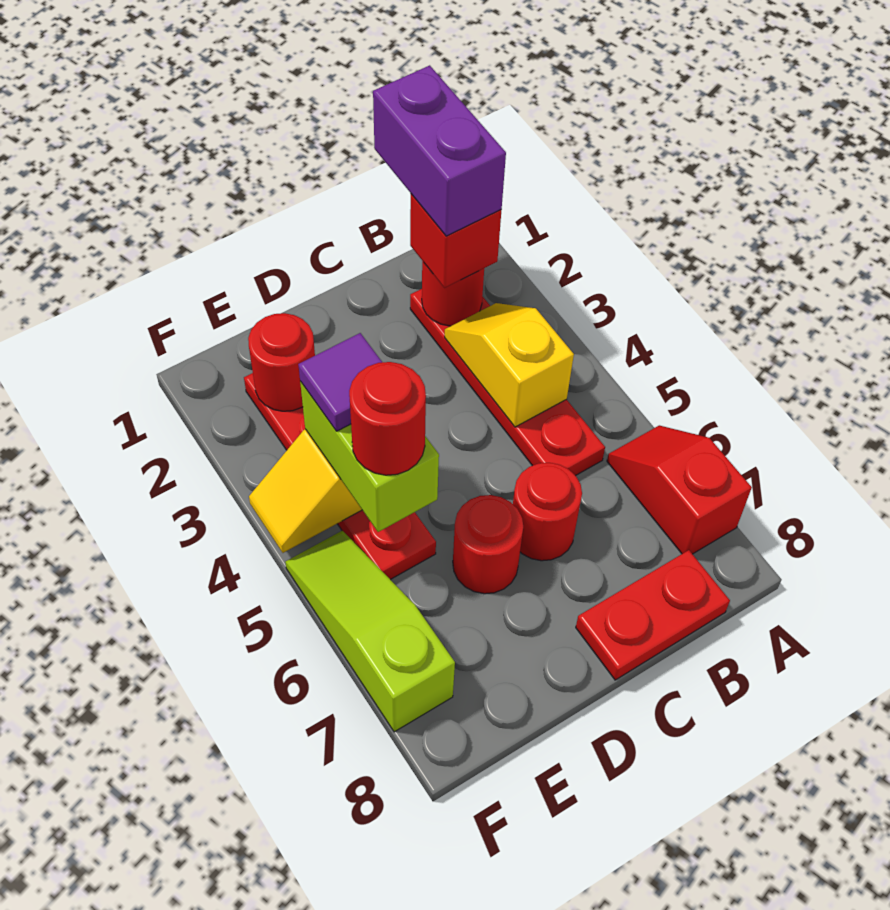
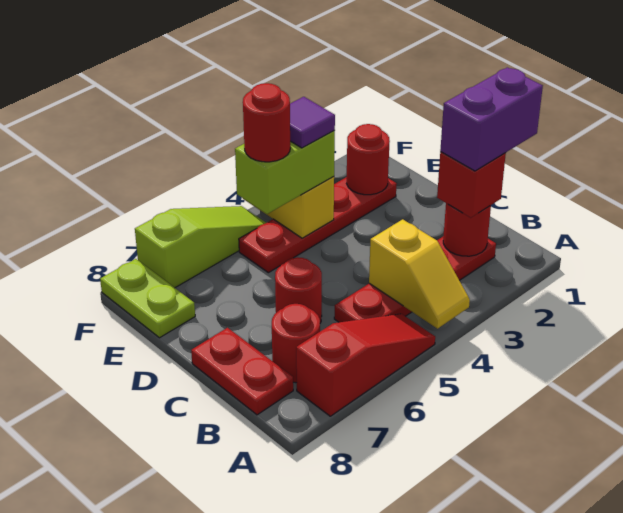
red slope A6:A7 level 1 top 7 -> red slope A5:A7 level 1 top 7
yellow slope B3:B4 level 2 top 4 -> yellow slope A4:B4 level 2 top B
red round brick D6 level 1 -> red round brick B7 level 1
none -> lime plate E8:F8 level 1

